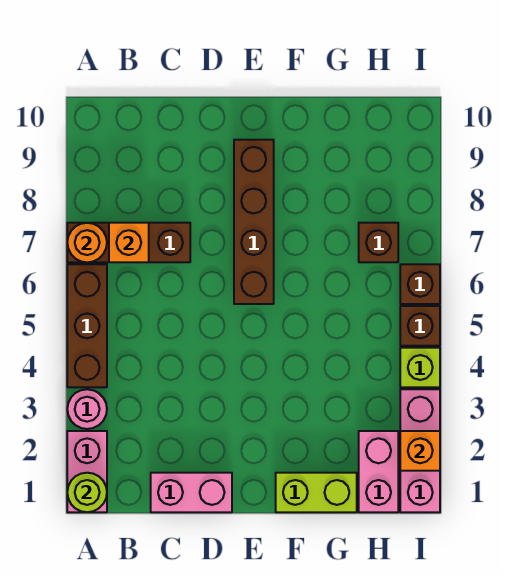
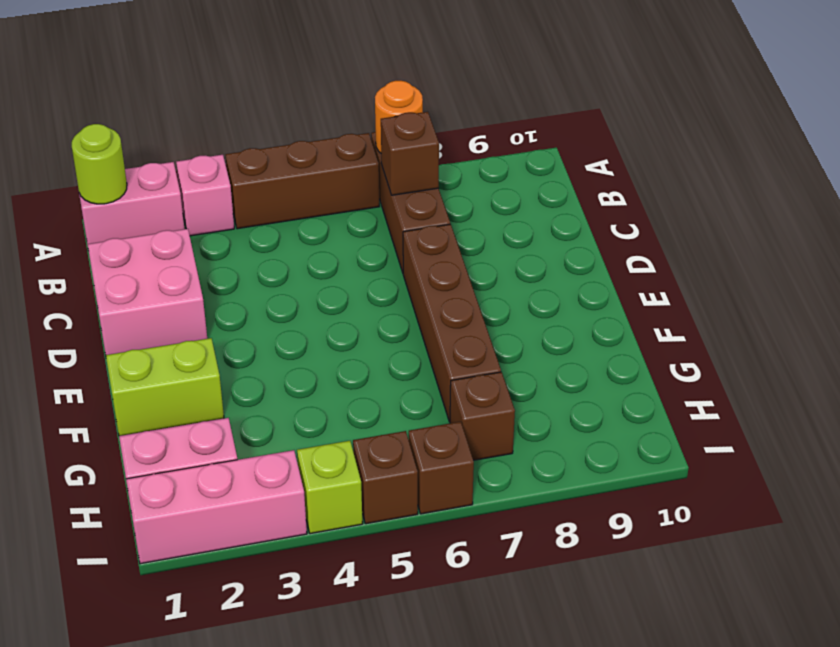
pink round brick A3 level 1 -> pink brick A3 level 1
orange brick B7 level 2 -> brown brick B7 level 2
pink brick C1:D1 level 1 -> pink brick C1:D2 level 1
brown brick E6:E9 level 1 -> brown brick D7:G7 level 1
lime brick F1:G1 level 1 -> lime brick F1:F2 level 1
orange brick I2 level 2 -> none

